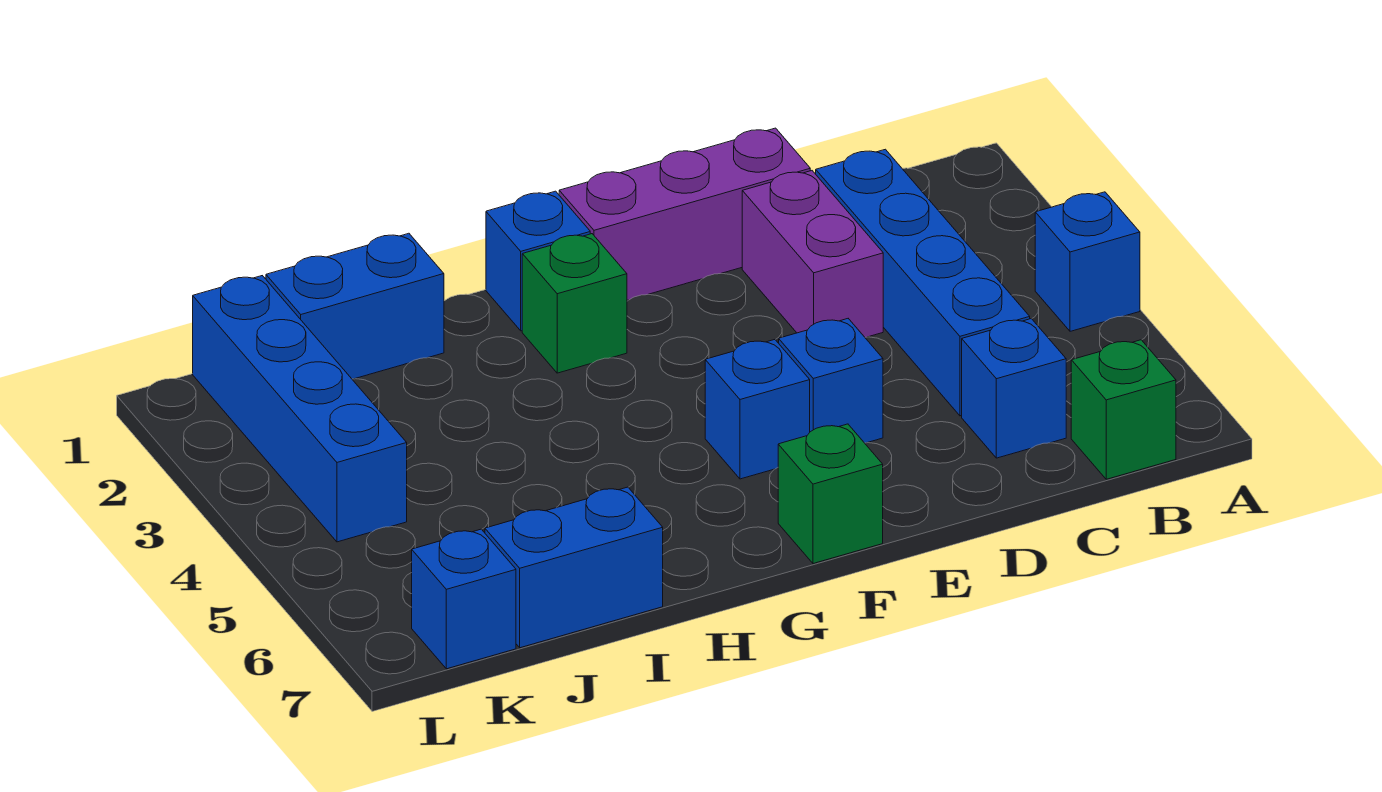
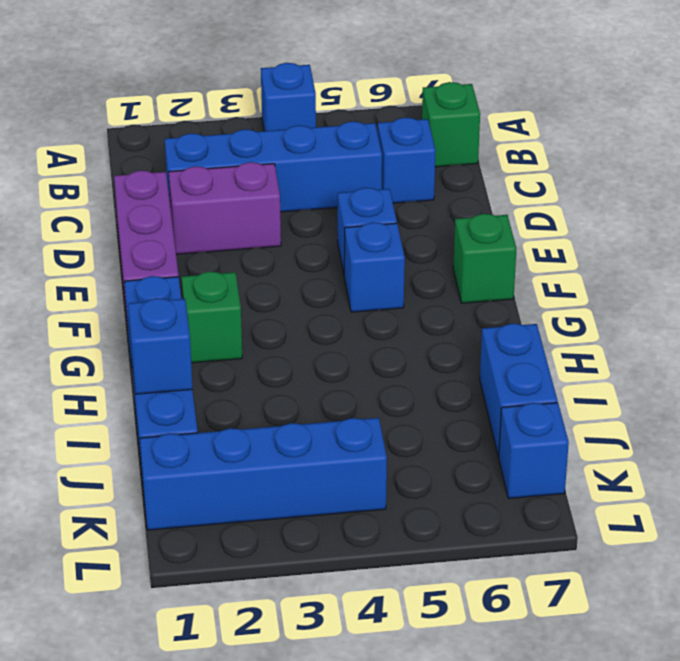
none -> blue brick I1 level 2

